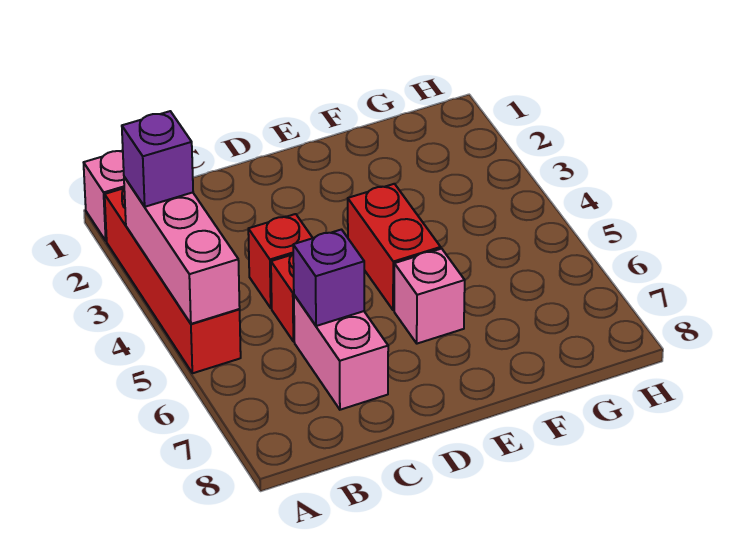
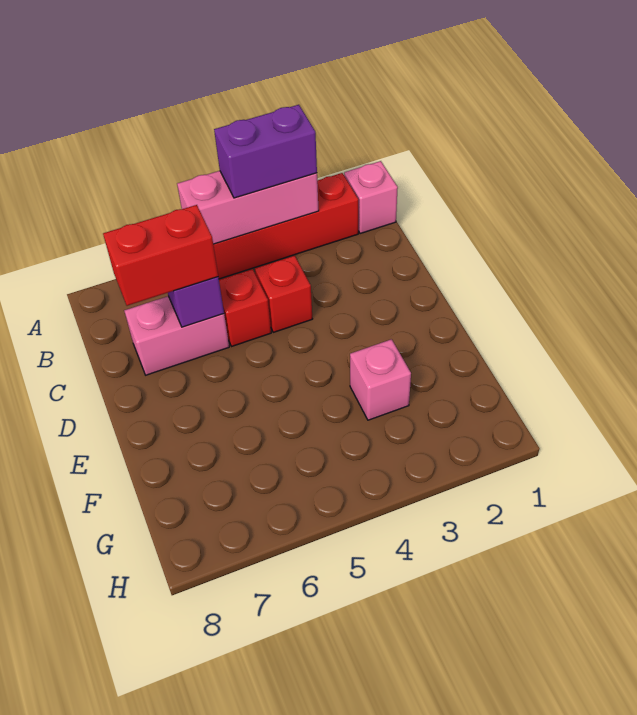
purple brick A3 level 3 -> purple brick A3:A4 level 3
red brick E4:E5 level 1 -> red brick C6:C7 level 3
pink brick E6 level 1 -> pink brick F3 level 1

